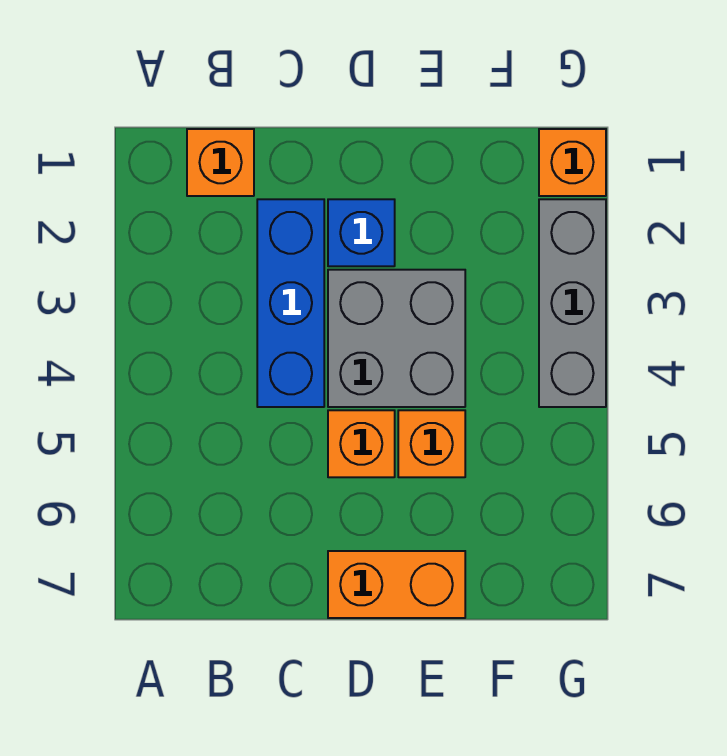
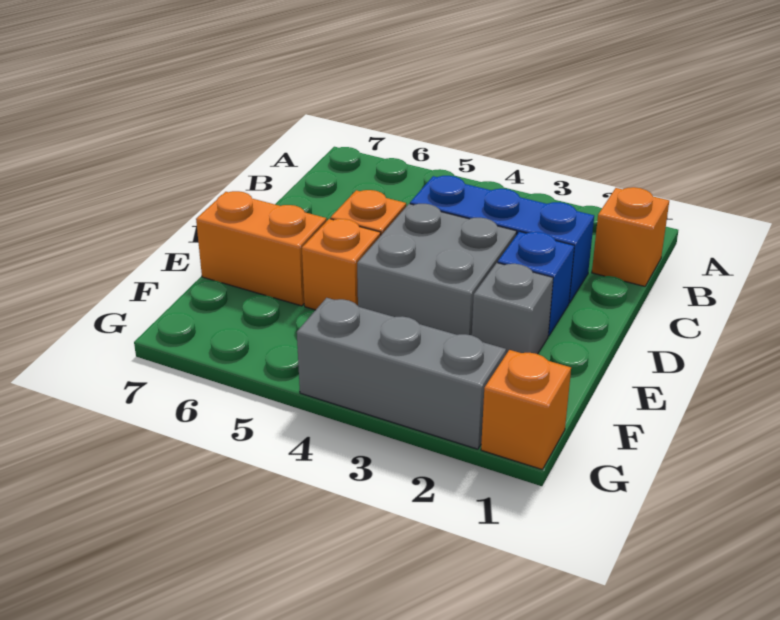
orange brick D7:E7 level 1 -> orange brick E6:E7 level 1
none -> grey brick E2 level 1

